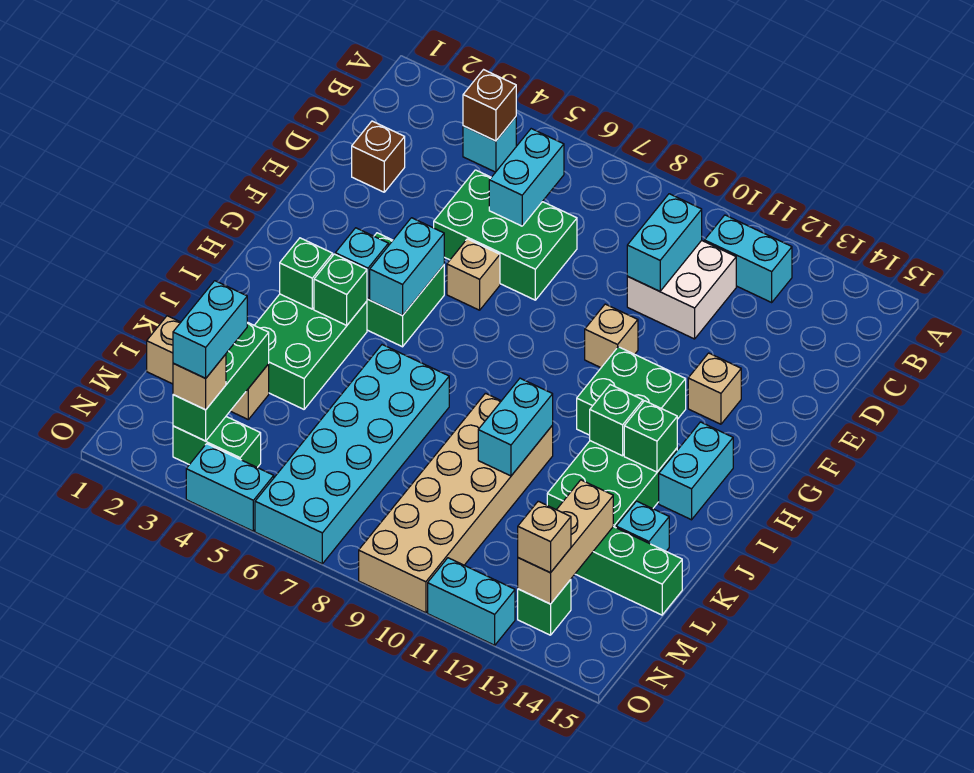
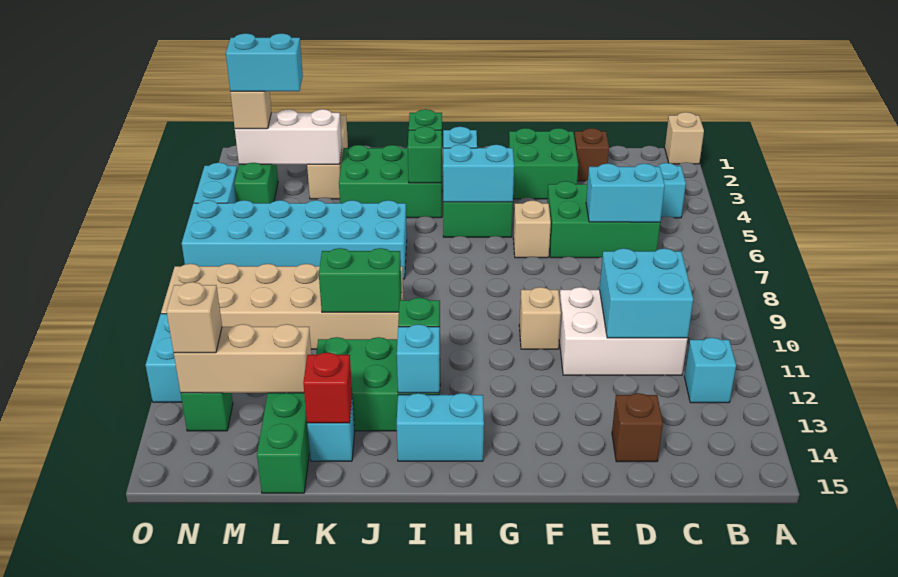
brown brick B4 level 2 -> brown brick D14 level 1
cyan brick B11:B12 level 1 -> cyan brick B12 level 1
white brick C10:D11 level 1 -> white brick C10:E11 level 1
cyan brick C10:D10 level 2 -> cyan brick C10:D11 level 2
green brick D5:E7 level 1 -> green brick C5:E6 level 1
tan brick F13 level 1 -> tan brick A1 level 1
green brick G11:H12 level 1 -> green brick E2:F3 level 1
green brick I13 level 2 -> cyan brick I13 level 2
cyan brick J10:K10 level 2 -> green brick J10:K10 level 2
none -> red brick K14 level 2
green brick L3:N3 level 2 -> white brick L3:N3 level 2

